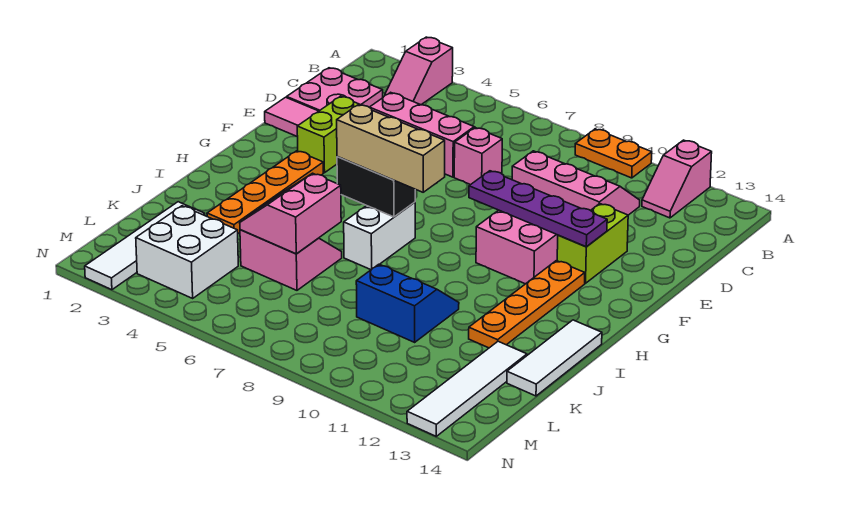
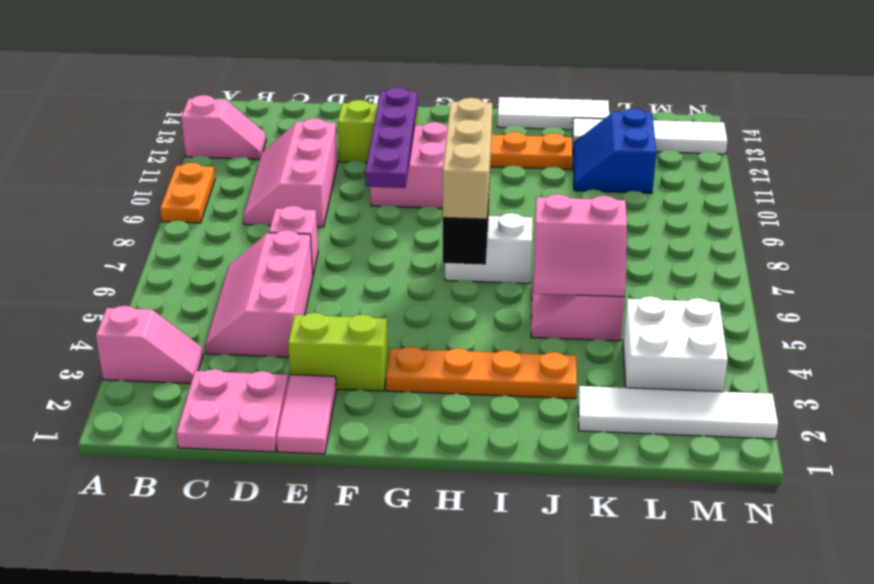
blue slope J9:K10 level 1 top K -> blue slope K11:L12 level 1 top L

